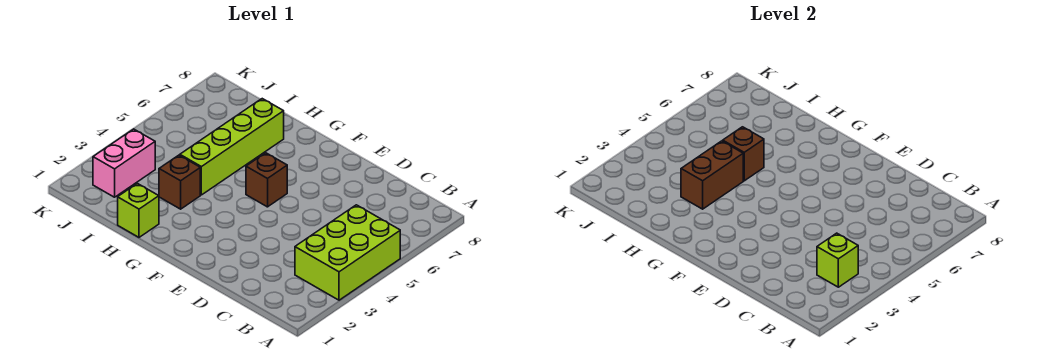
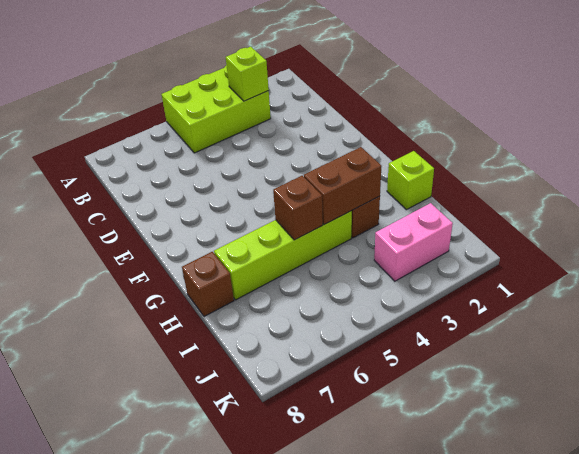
brown brick F5 level 1 -> brown brick H8 level 1

